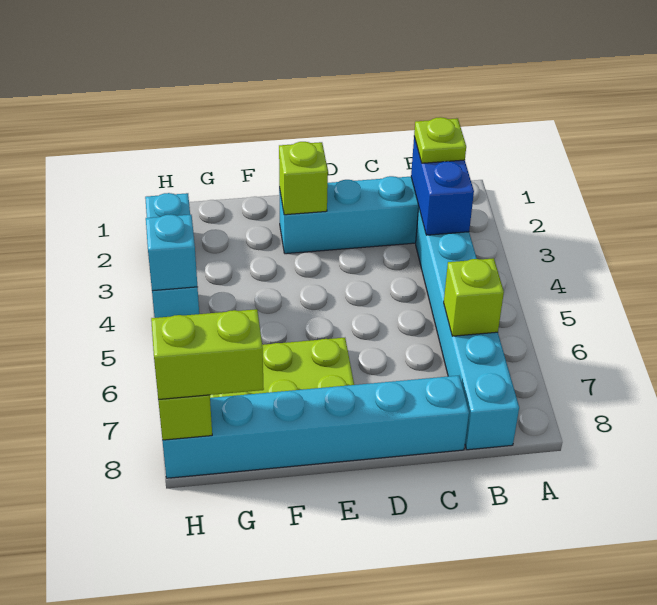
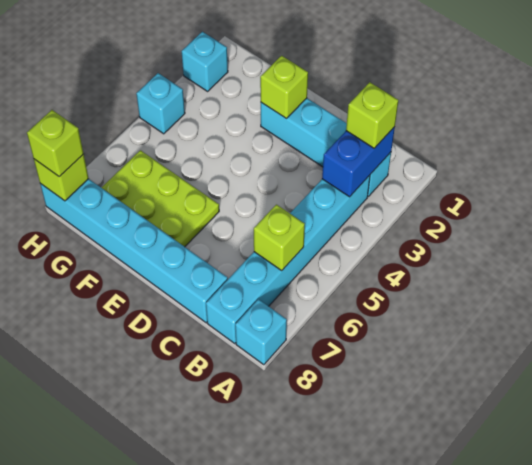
lime plate B2 level 3 -> lime brick B2 level 3
lime brick G8:H8 level 3 -> lime brick H8 level 3
cyan brick H4 level 2 -> cyan brick A8 level 1

